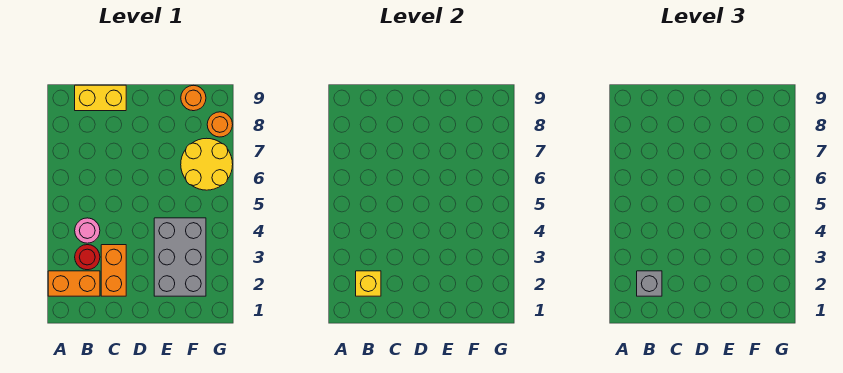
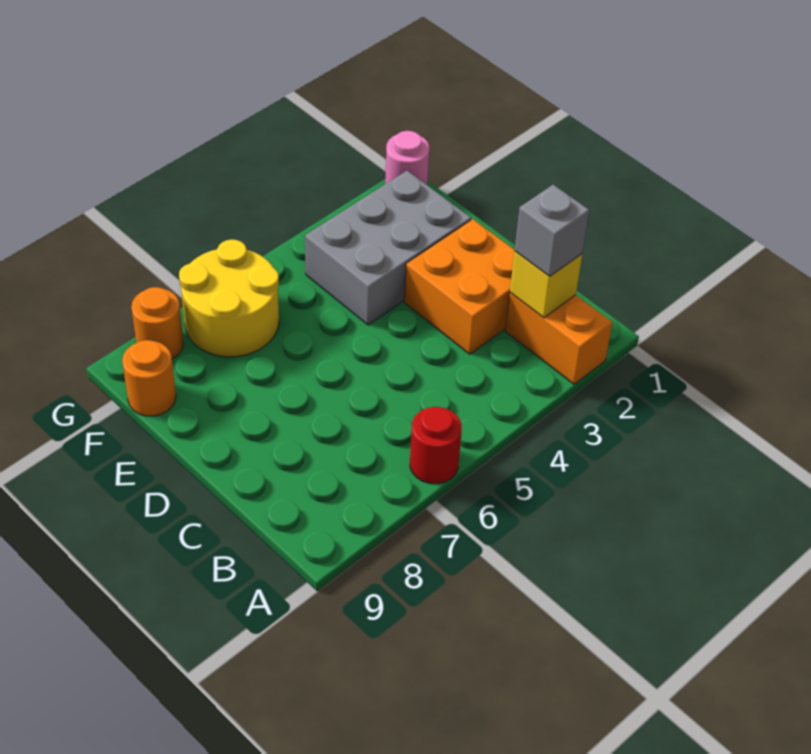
red round brick B3 level 1 -> red round brick A6 level 1
pink round brick B4 level 1 -> pink round brick G1 level 1
yellow brick B9:C9 level 1 -> none
orange brick C2:C3 level 1 -> orange brick C2:D3 level 1

